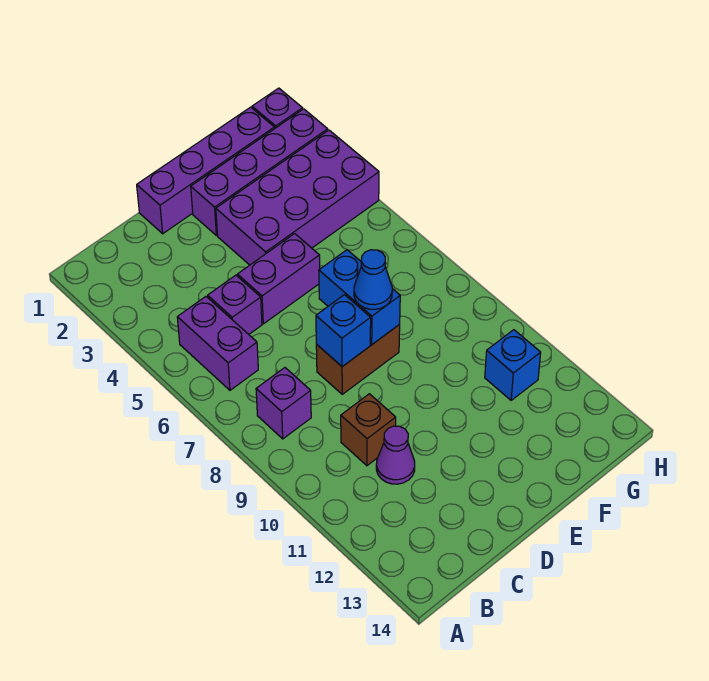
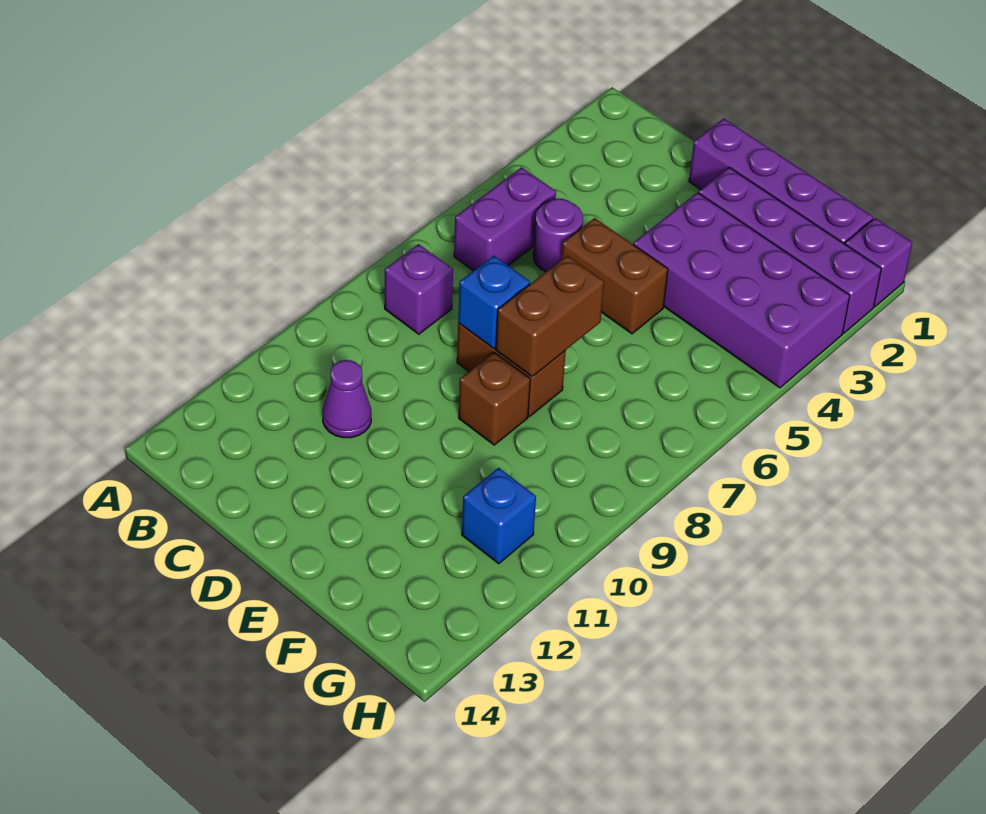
purple brick C5 level 1 -> purple round brick C5 level 1
brown brick C10 level 1 -> brown brick E9 level 1
purple brick D5:E5 level 1 -> brown brick D5:E5 level 1
blue brick E7:E8 level 2 -> brown brick E7:E8 level 2
blue cone E8 level 3 -> none

